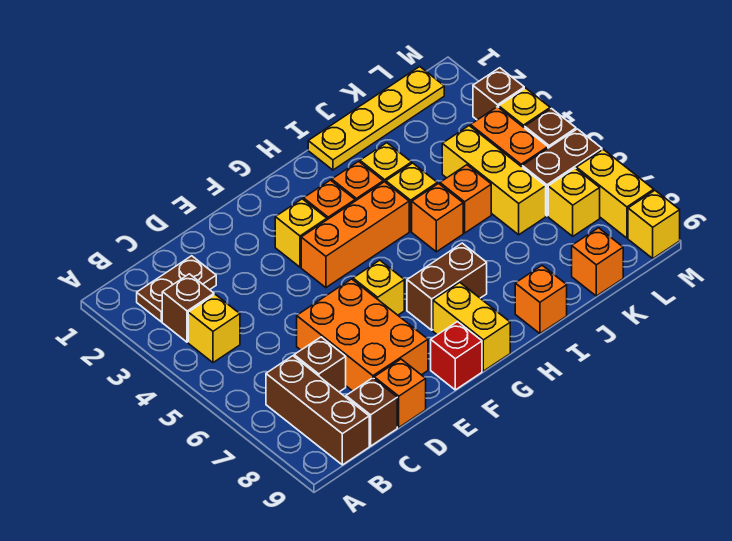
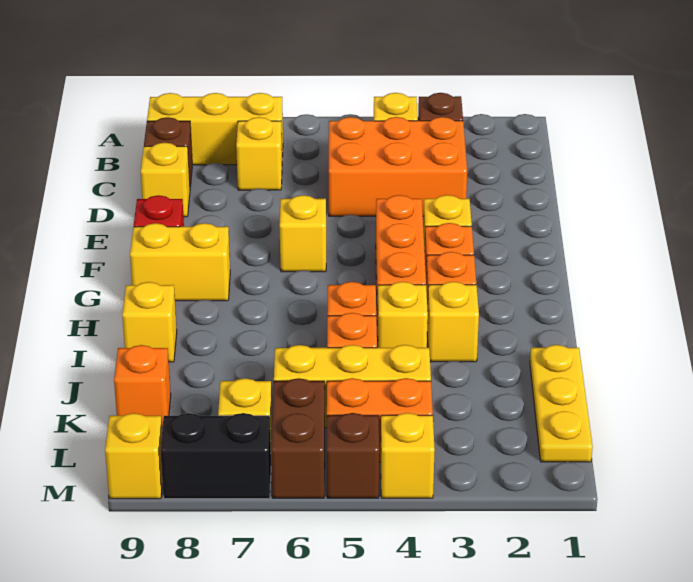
brown plate B2:C2 level 1 -> none
brown brick B7:B9 level 1 -> yellow brick B7:B9 level 1
brown brick C7 level 1 -> yellow brick C7 level 1
orange brick D6:E8 level 1 -> orange brick C3:D5 level 1
orange brick D9 level 1 -> yellow brick D9 level 1
brown brick G7:H7 level 1 -> none
yellow plate I1:L1 level 1 -> yellow plate J1:L1 level 1
orange brick I9 level 1 -> yellow brick I9 level 1
brown brick M3 level 1 -> none
yellow brick M7:M8 level 1 -> black brick M7:M8 level 1

